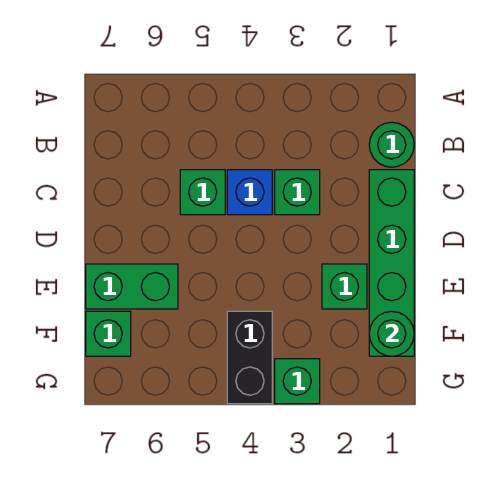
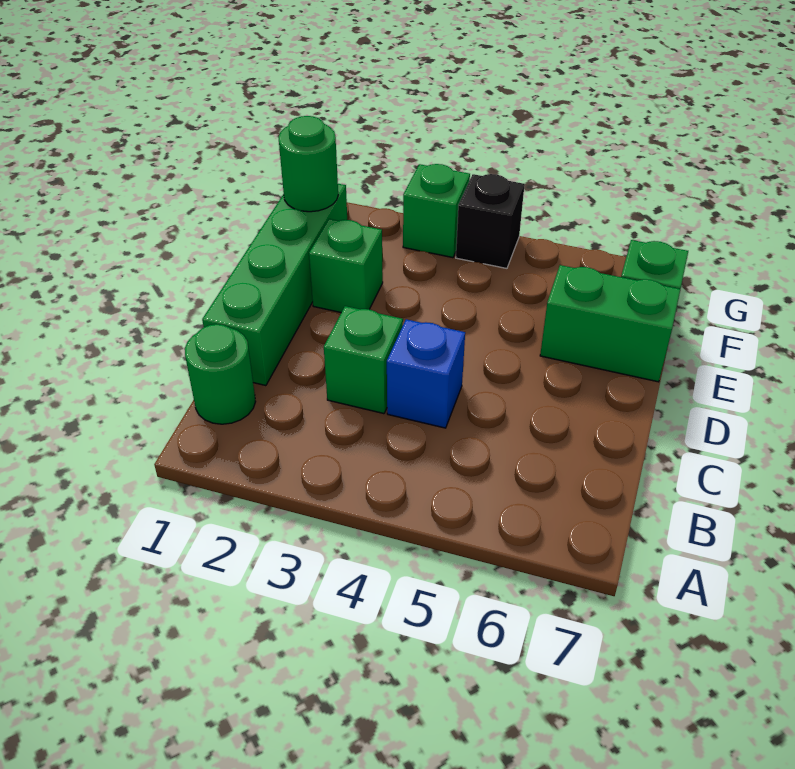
green brick C5 level 1 -> none
black brick F4:G4 level 1 -> black brick G4 level 1

